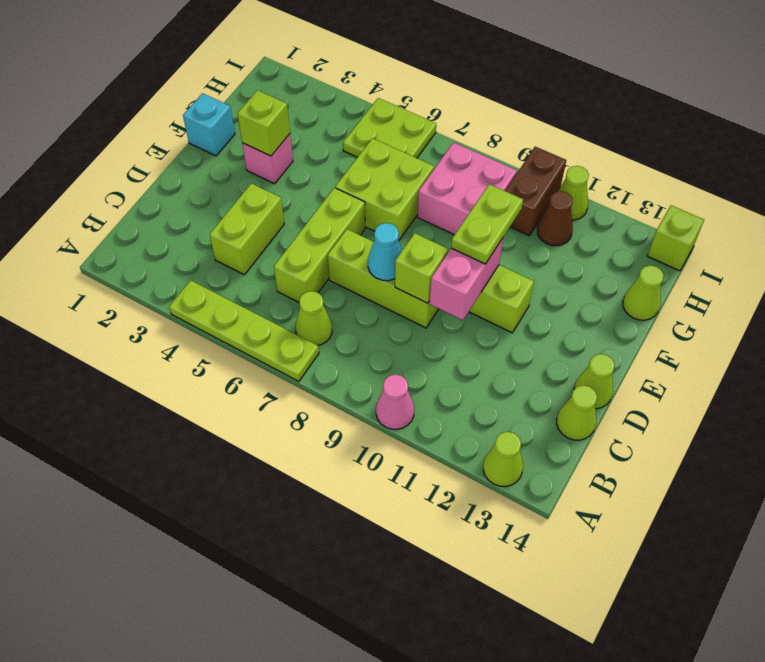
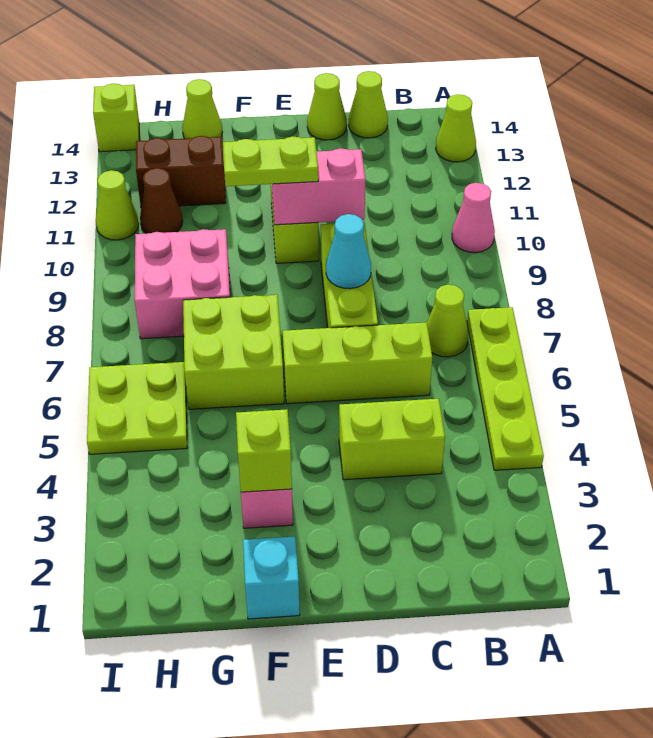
lime brick D9 level 2 -> none
brown brick H10:I10 level 1 -> brown brick G12:H12 level 1

